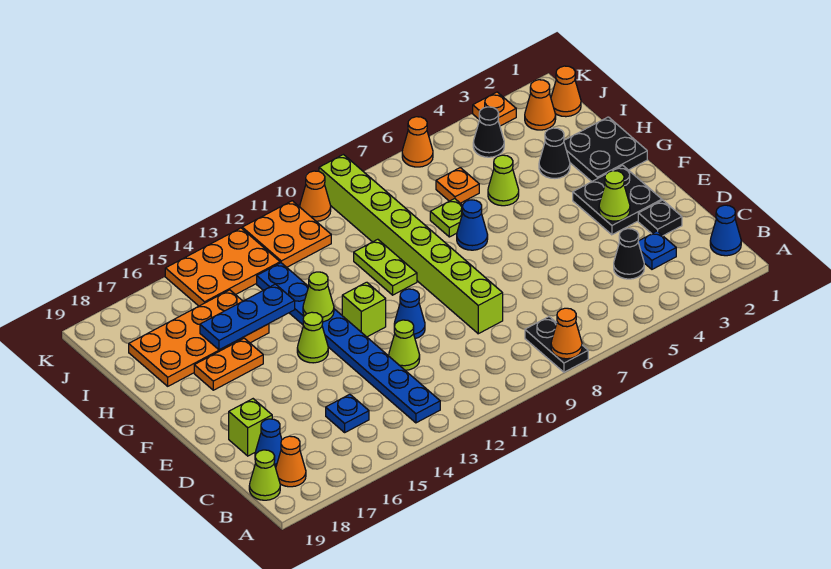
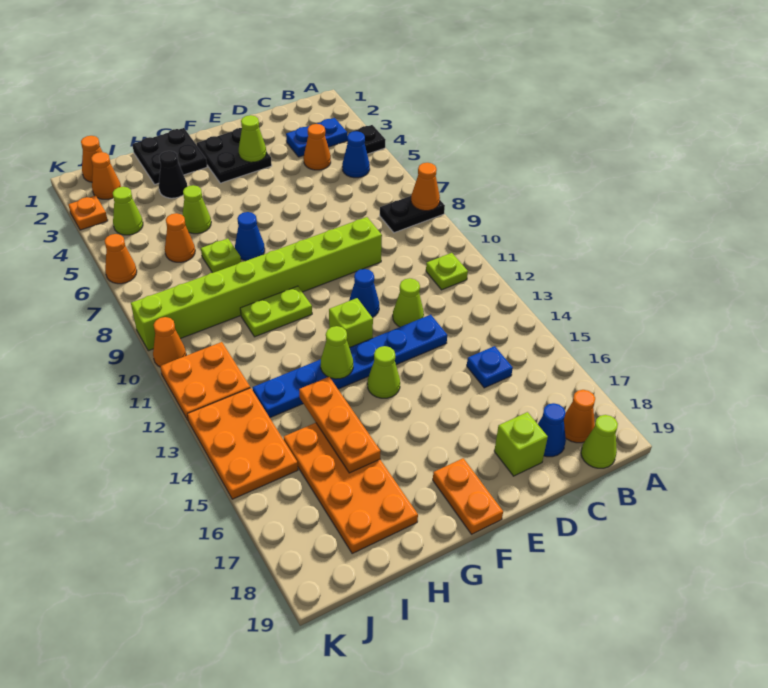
blue cone B1 level 1 -> blue cone B5 level 1
none -> lime plate B11 level 1
blue plate B13:I13 level 1 -> blue plate D13:I13 level 1
blue plate C3 level 1 -> blue plate B3:C3 level 1
black cone C4 level 1 -> orange cone C4 level 1
black plate D2 level 1 -> black plate A4 level 1
orange plate G16:G17 level 1 -> orange plate F18:F19 level 1
blue plate H14:H16 level 2 -> orange plate H14:H16 level 2
orange plate I6 level 1 -> orange cone I6 level 1
black cone J4 level 1 -> lime cone J4 level 1

